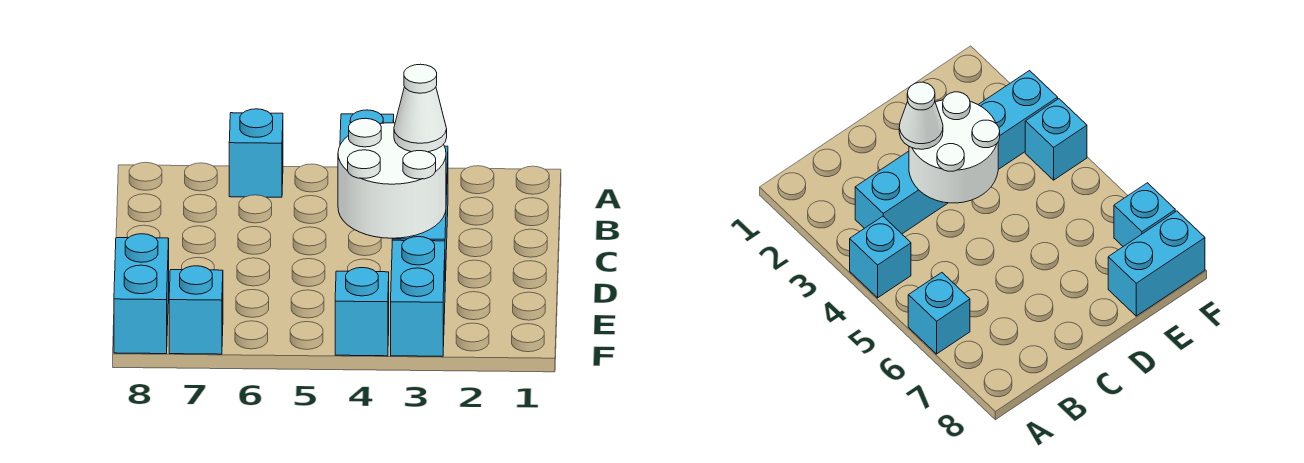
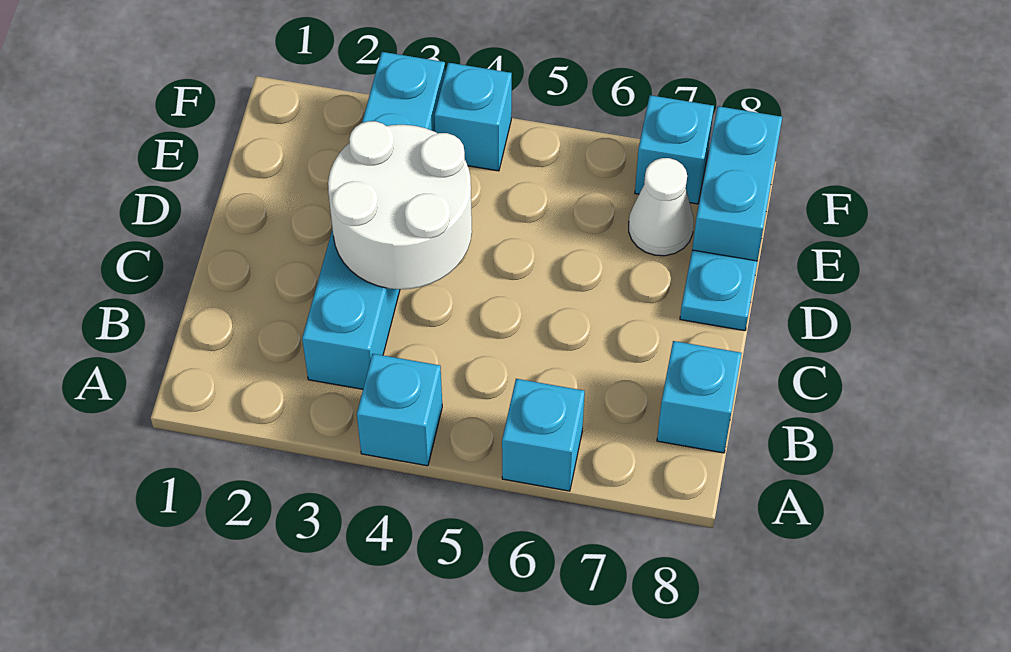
none -> cyan brick B8 level 1
white cone C3 level 3 -> white cone E7 level 1
none -> cyan plate D8 level 1

